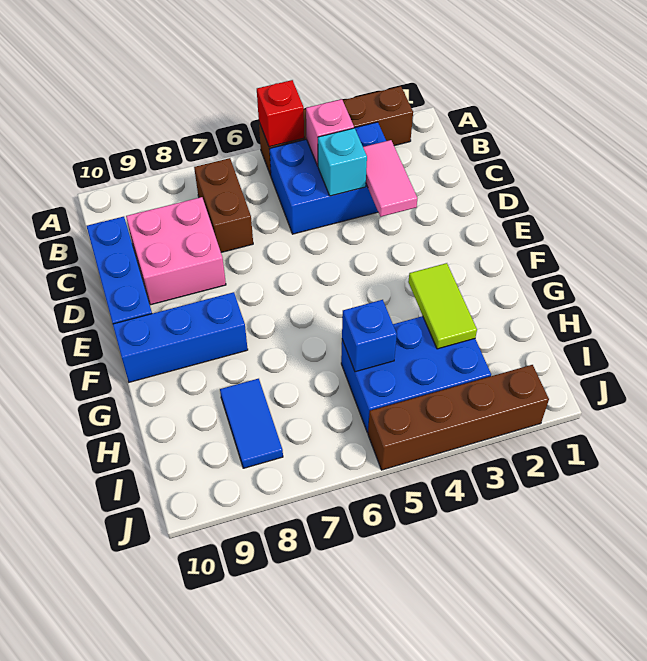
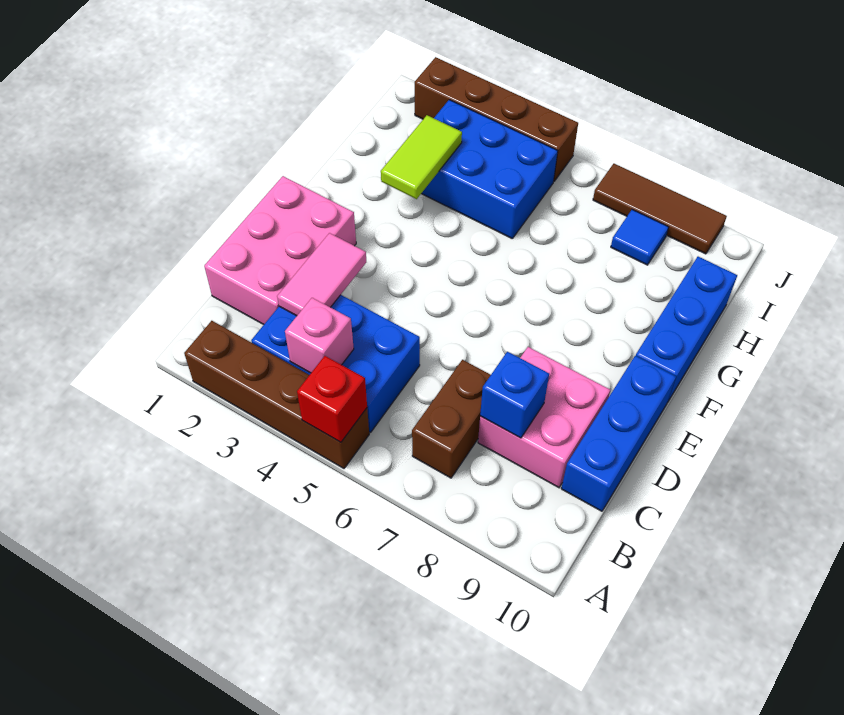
none -> pink brick C1:E2 level 1
cyan brick C4 level 2 -> none
blue brick F8:F10 level 1 -> blue brick F10:H10 level 1
blue brick H5 level 2 -> blue brick C8 level 2
blue tile H8:I8 level 1 -> blue tile I8 level 1
none -> brown tile J7:J9 level 1

